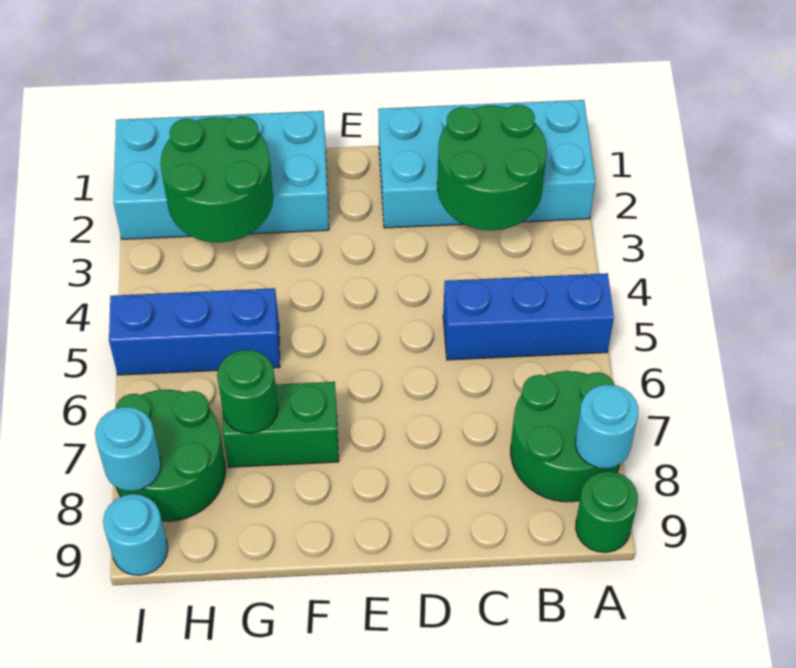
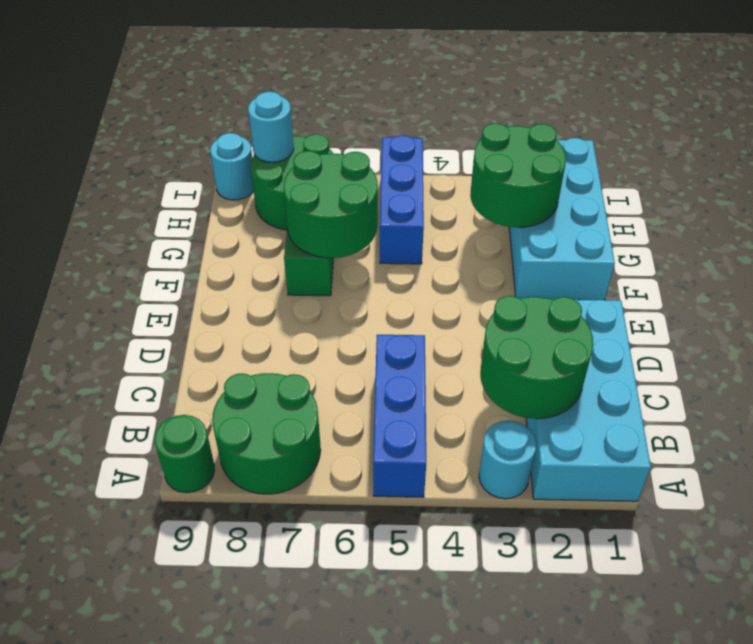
cyan round brick A8 level 2 -> cyan round brick A3 level 1
green round brick G7 level 2 -> green round brick F6:G7 level 2

